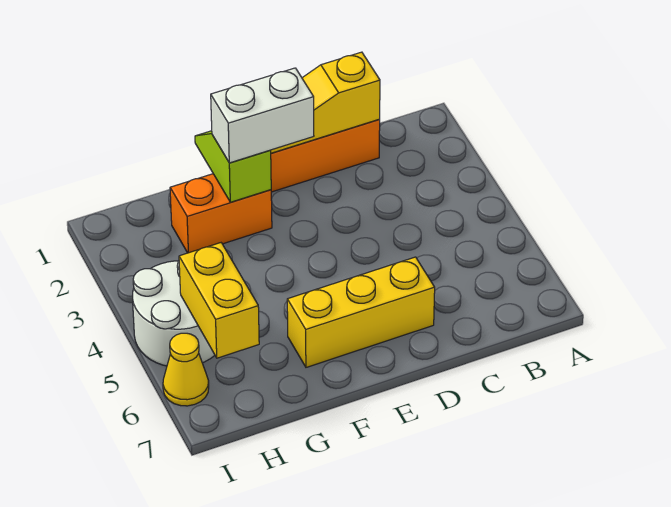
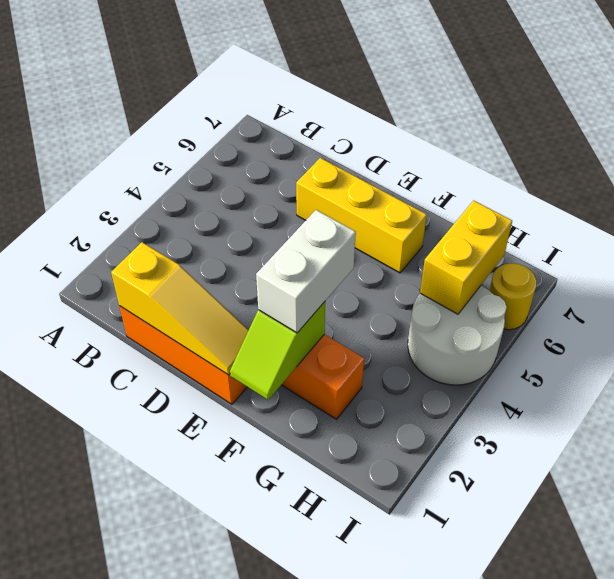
white brick E2:F2 level 3 -> white brick F2:F3 level 3
yellow cone I6 level 1 -> yellow round brick I6 level 1

